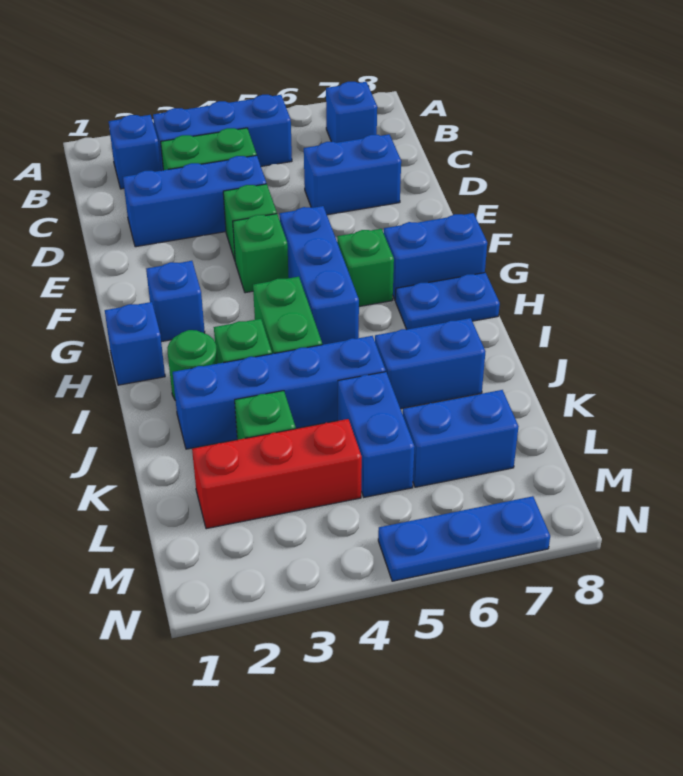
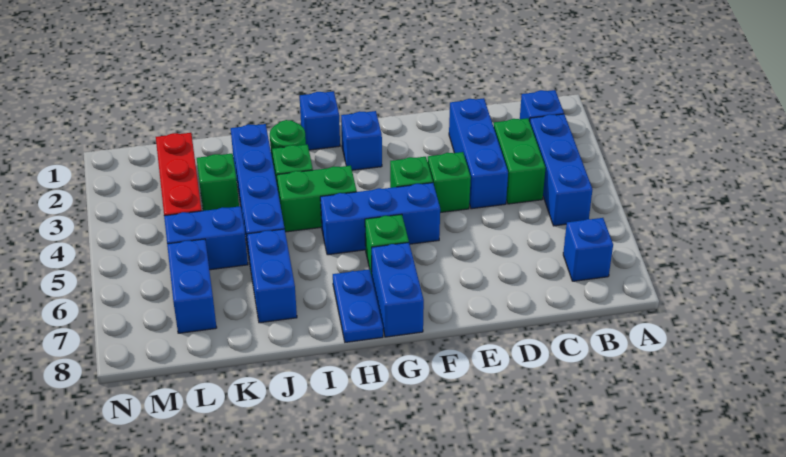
blue brick D6:D7 level 1 -> none
blue plate N5:N7 level 1 -> none

